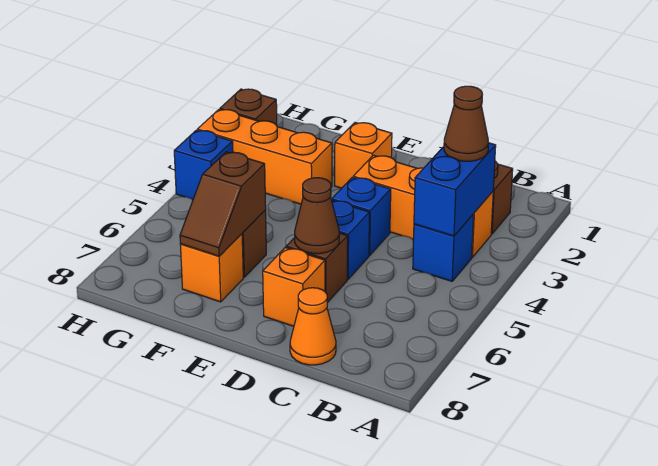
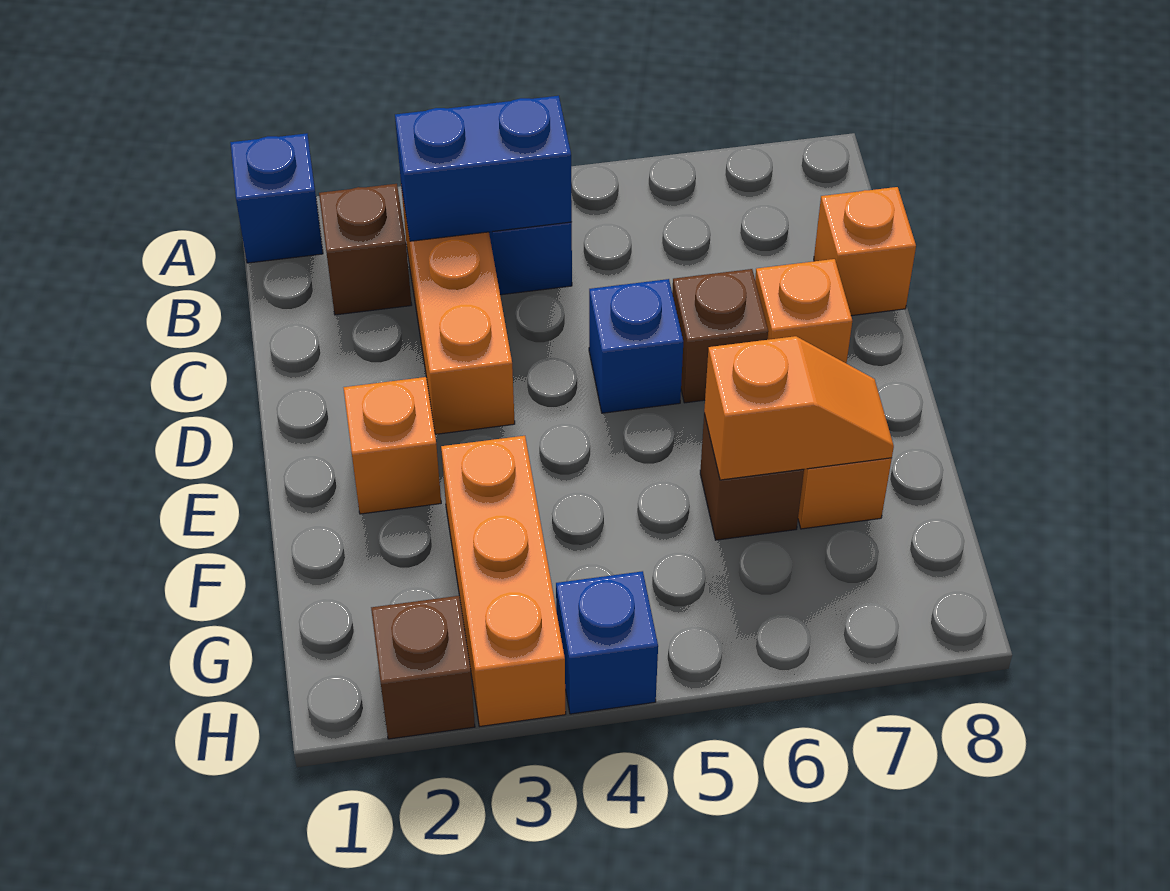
brown cone B3 level 3 -> none
orange cone C8 level 1 -> orange brick C8 level 1
blue brick D4 level 1 -> blue brick A1 level 1
brown cone D6 level 2 -> none
brown slope F6:F7 level 2 top 6 -> orange slope F6:F7 level 2 top 6

